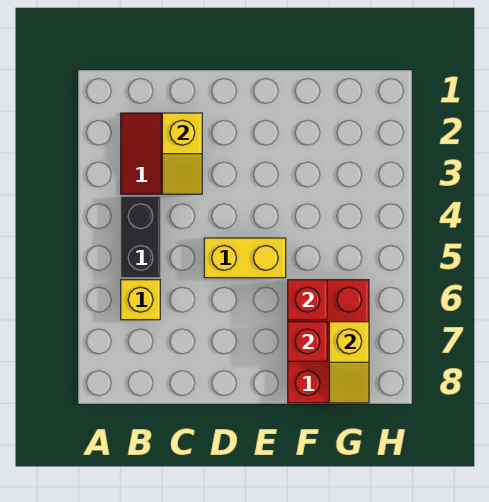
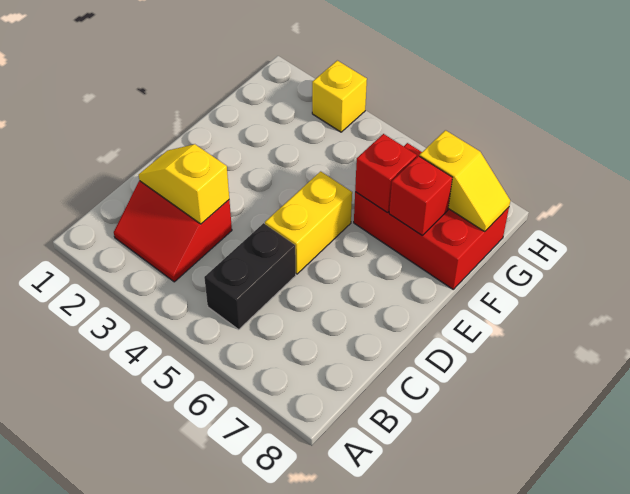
black brick B4:B5 level 1 -> black brick B5:C5 level 1
yellow brick B6 level 1 -> yellow brick H3 level 1
yellow slope C2:C3 level 2 top 2 -> yellow slope C2:C3 level 2 top 3

